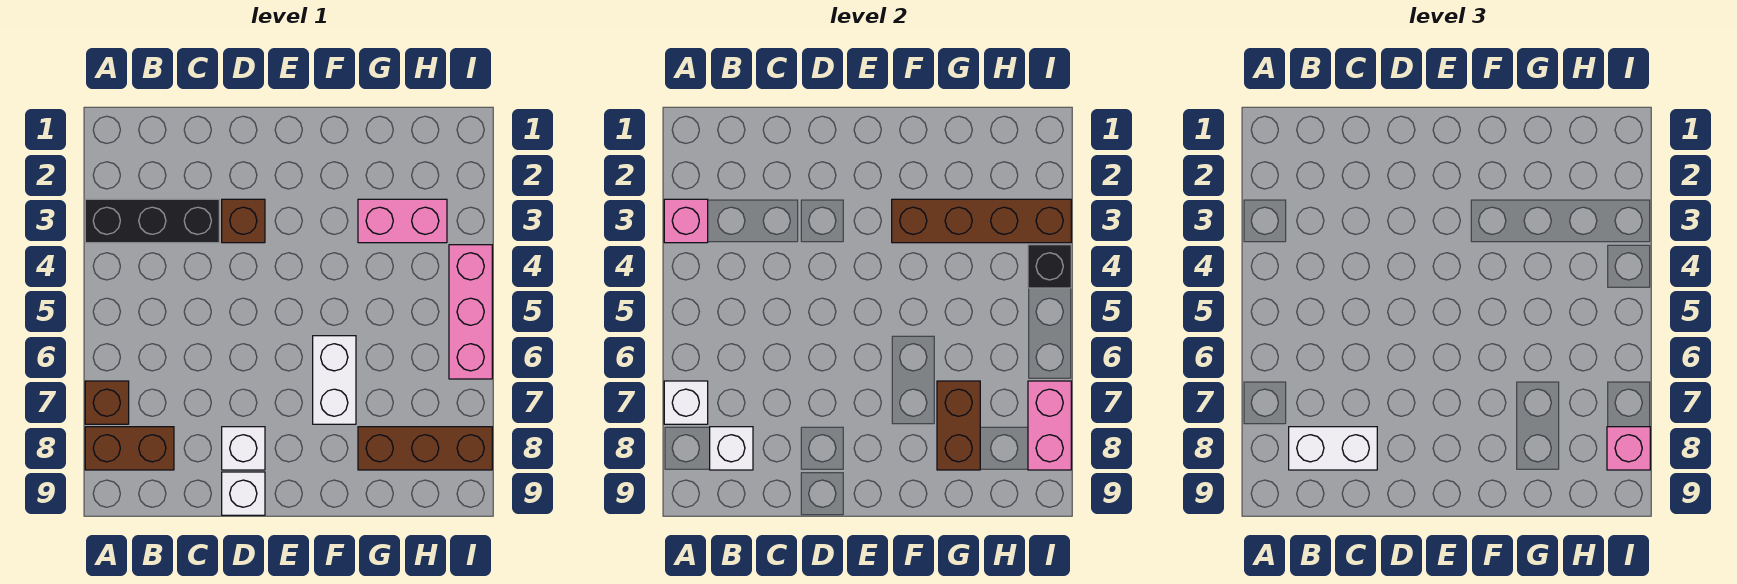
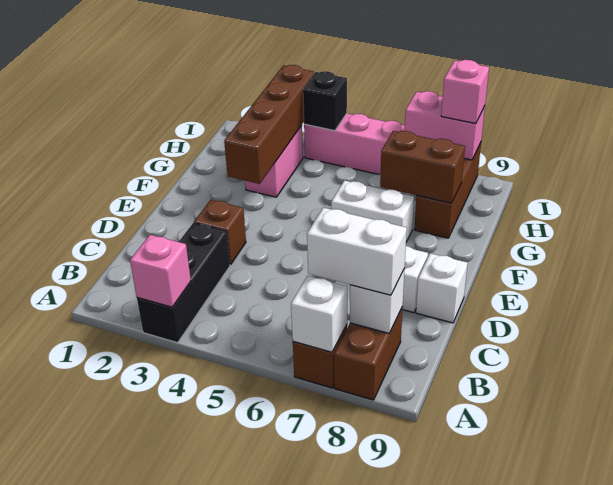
white brick B8:C8 level 3 -> white brick B7:B8 level 3

